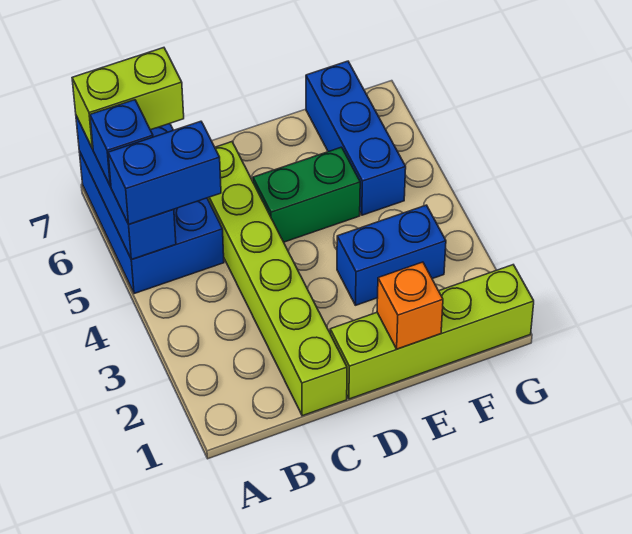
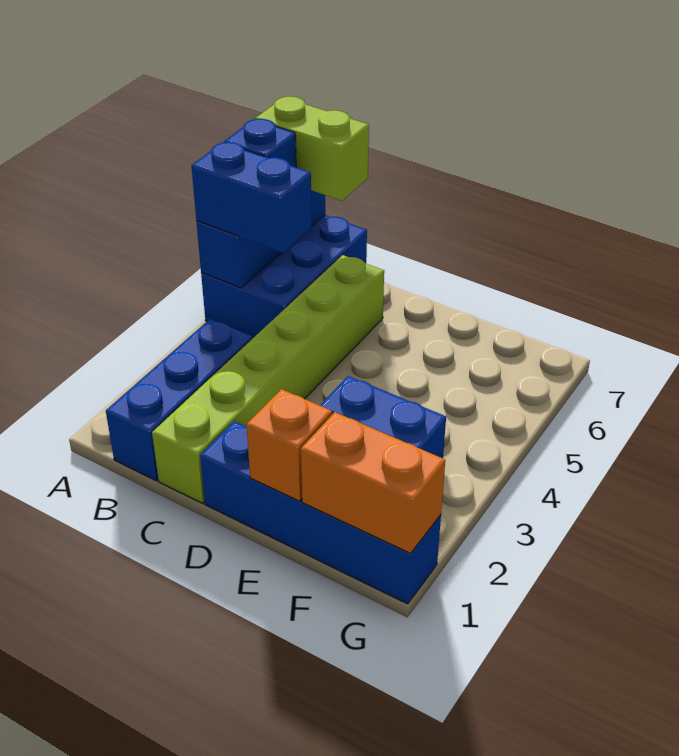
lime brick D1:G1 level 1 -> blue brick D1:G1 level 1
green brick D5:E5 level 1 -> none
none -> orange brick F1:G1 level 2
blue brick F5:F7 level 1 -> blue brick B1:B3 level 1

